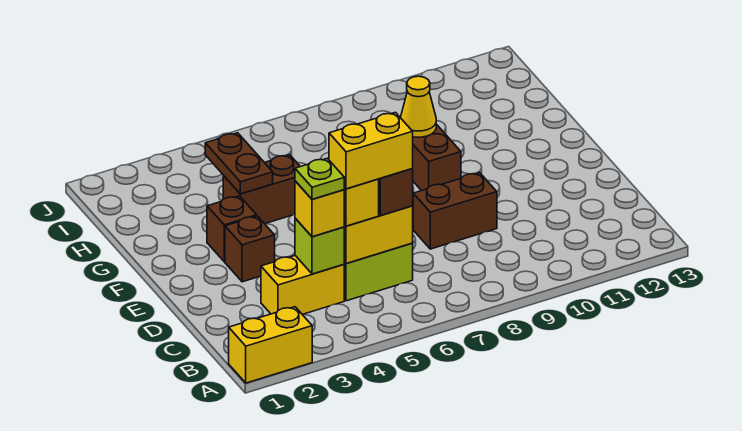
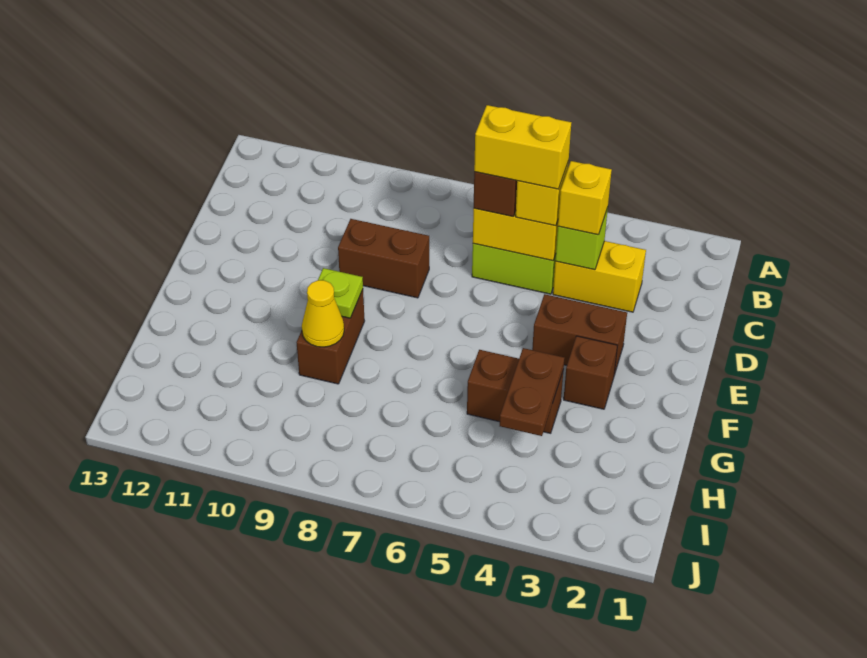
yellow brick A1:A2 level 1 -> none
lime plate C4 level 4 -> lime plate F9 level 2
brown brick E3 level 1 -> brown brick E3:E4 level 1

